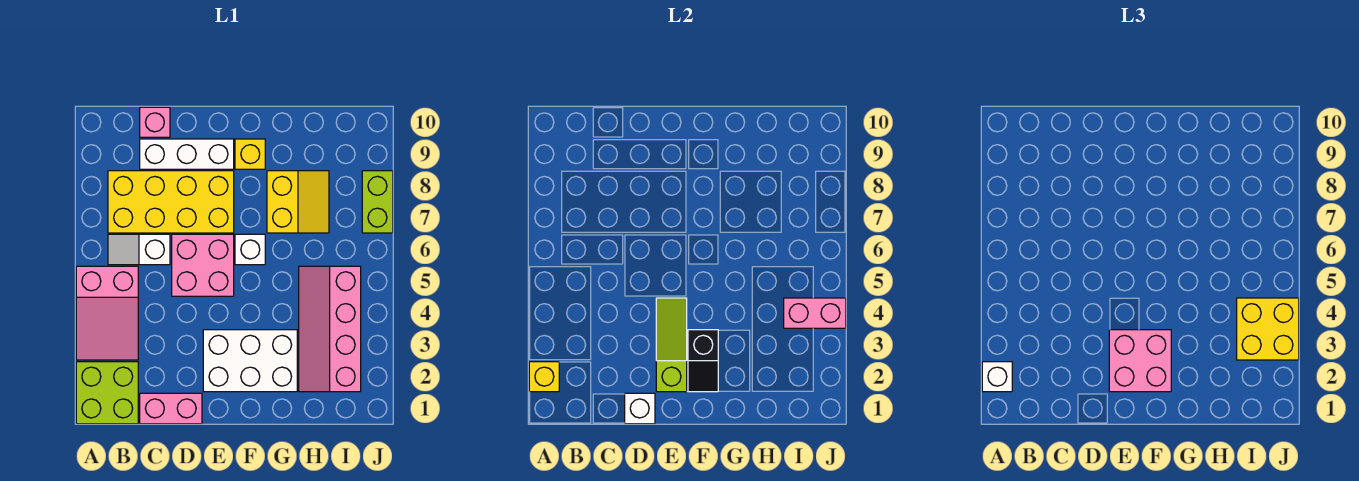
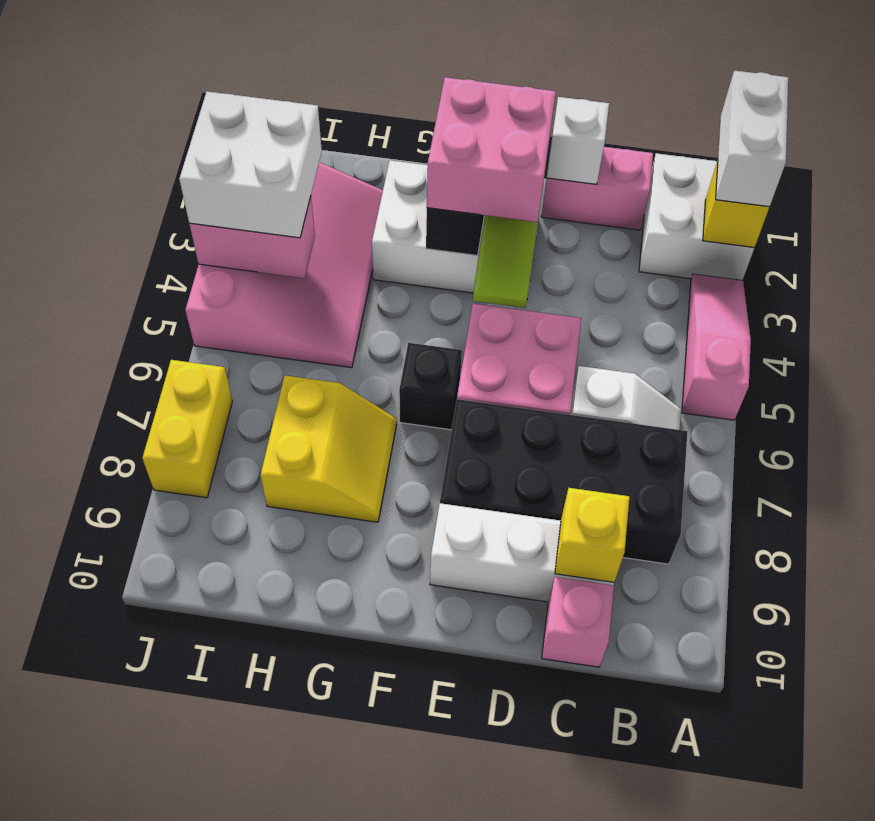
lime brick A1:B2 level 1 -> white brick A1:B2 level 1
white brick A2 level 3 -> white brick A1:A2 level 3
pink slope A3:B5 level 1 top 5 -> pink slope A3:A5 level 1 top 5
yellow brick B7:E8 level 1 -> black brick B7:E8 level 1
white brick F6 level 1 -> black brick F6 level 1
yellow brick F9 level 1 -> yellow brick C9 level 2
yellow slope G7:H8 level 1 top G -> yellow slope G7:H8 level 1 top H
pink slope H2:I5 level 1 top I -> pink slope H2:J5 level 1 top J
yellow brick I3:J4 level 3 -> white brick I3:J4 level 3
lime brick J7:J8 level 1 -> yellow brick J7:J8 level 1

